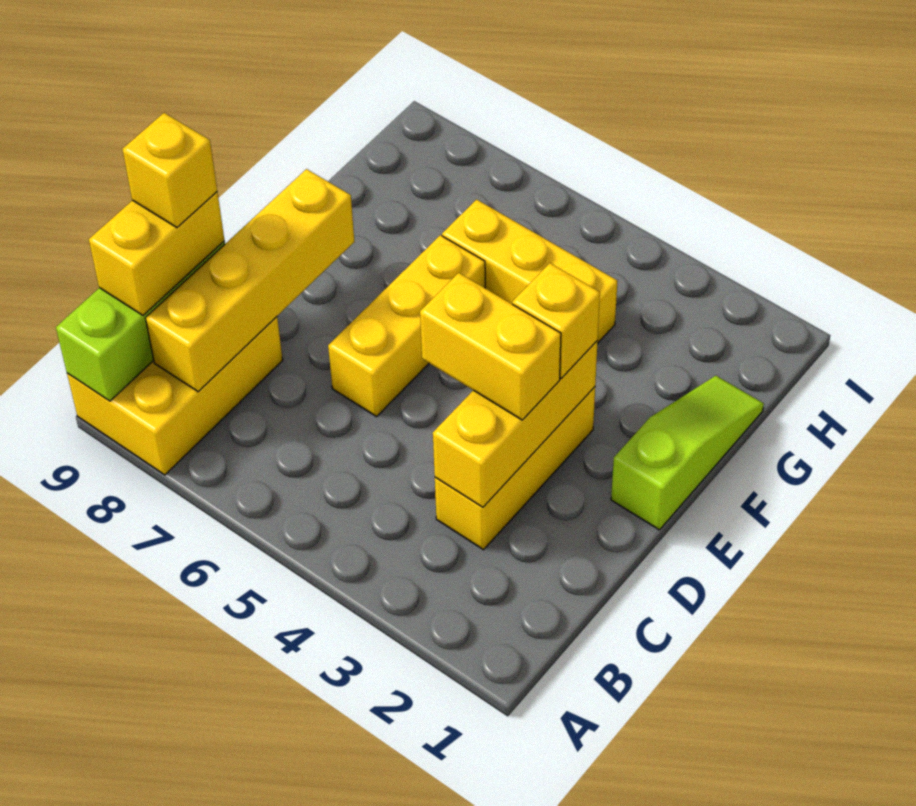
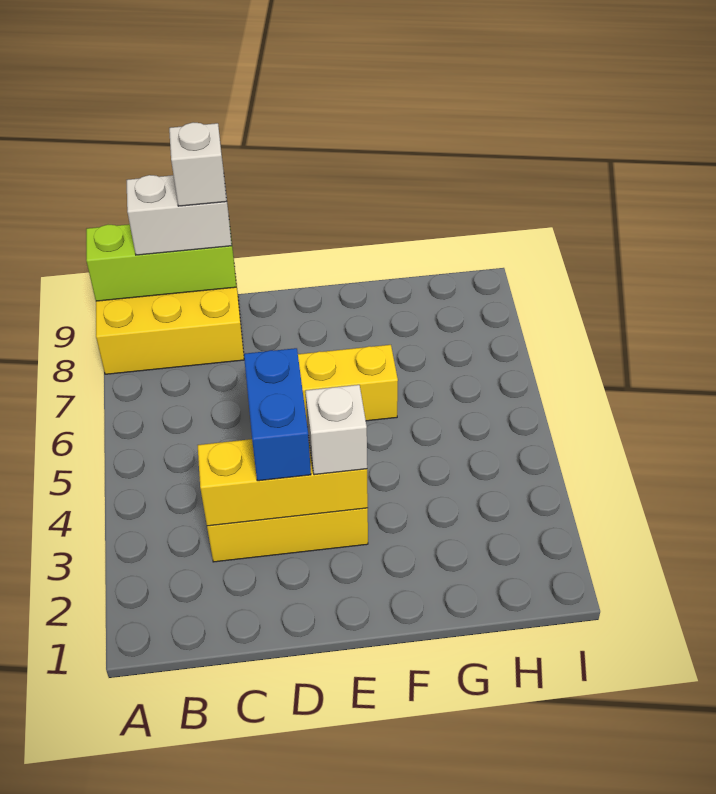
yellow brick B8:E8 level 2 -> none
yellow brick B9:C9 level 3 -> white brick B9:C9 level 3
yellow brick C9 level 4 -> white brick C9 level 4
yellow brick D3:D4 level 3 -> blue brick D3:D4 level 3
lime slope E1:G1 level 1 top E -> none
yellow brick E3 level 3 -> white brick E3 level 3
yellow brick G4:G6 level 1 -> none

